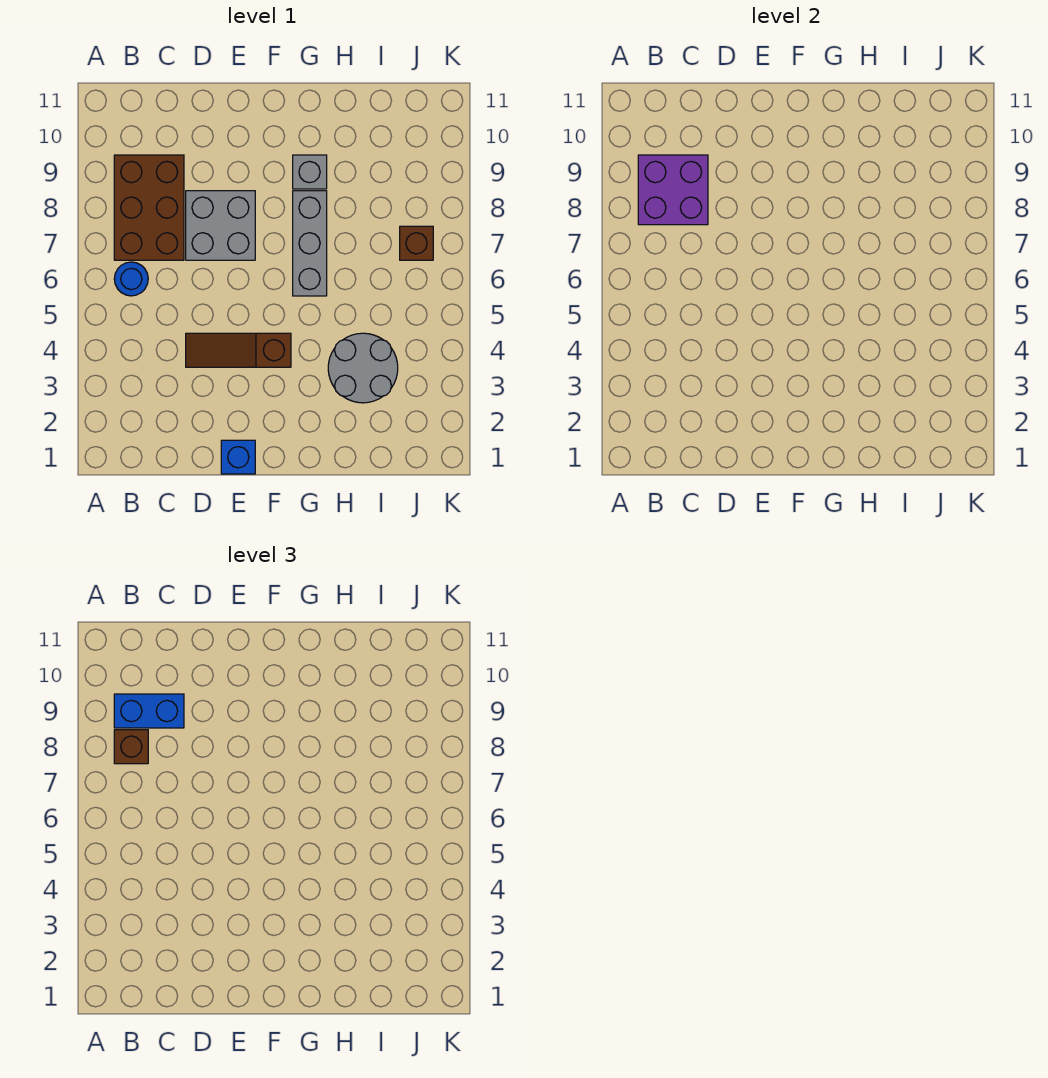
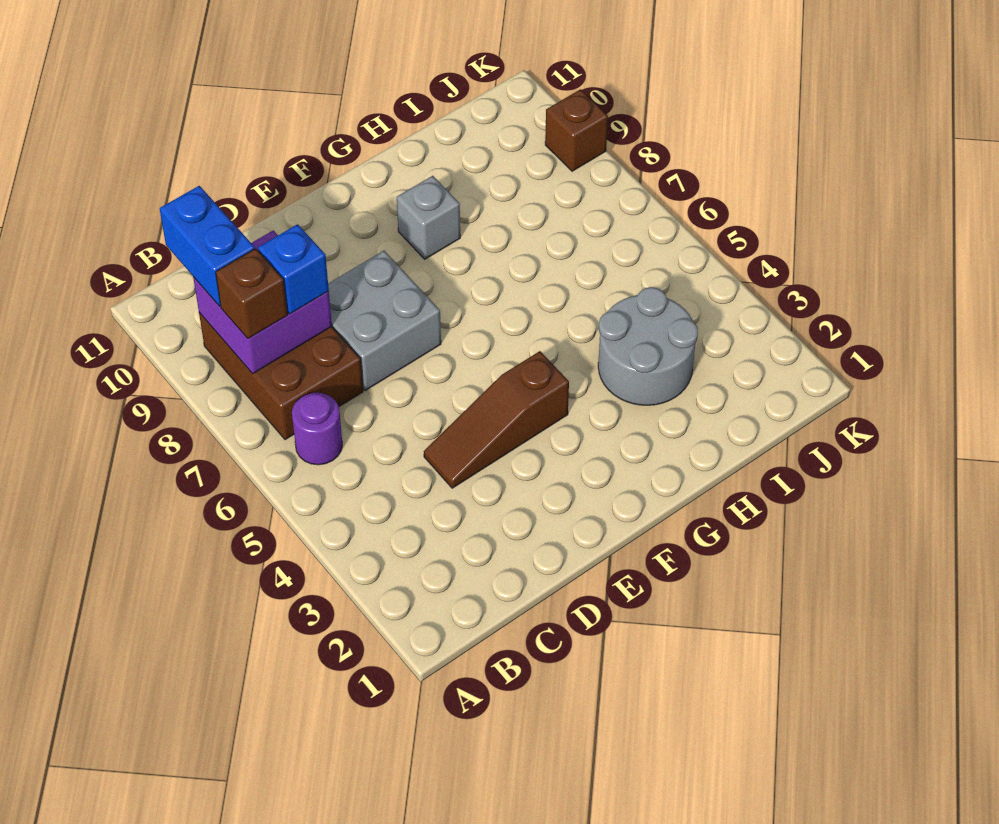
blue round brick B6 level 1 -> purple round brick B6 level 1
blue brick B9:C9 level 3 -> blue brick B9:B10 level 3
blue brick E1 level 1 -> blue brick C8 level 3
grey brick G6:G8 level 1 -> none
brown brick J7 level 1 -> brown brick K9 level 1

